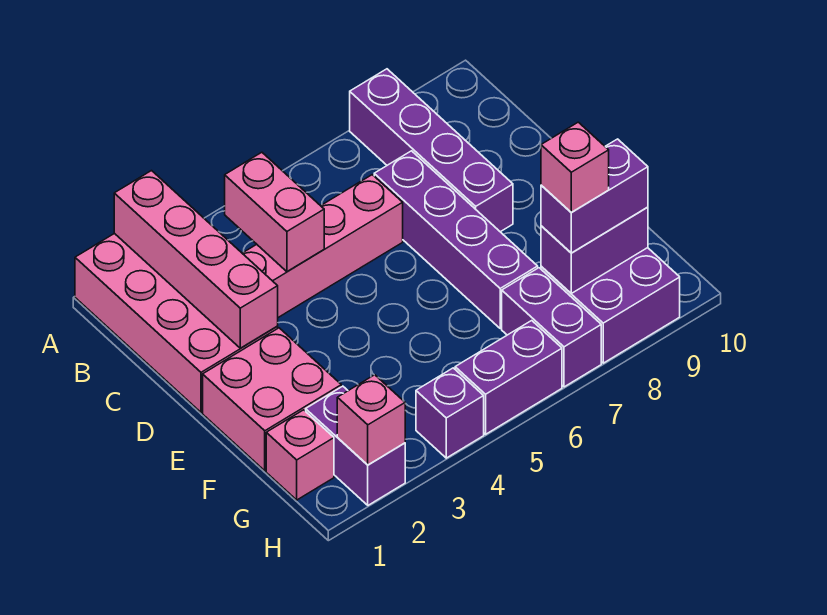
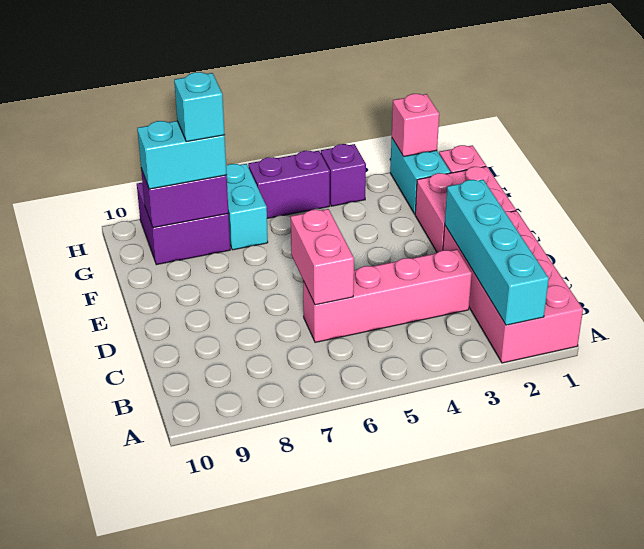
pink brick A2:D2 level 2 -> cyan brick A2:D2 level 2
purple brick A8:D8 level 1 -> none
pink brick B4:C4 level 2 -> pink brick C6:D6 level 2
purple brick C7:F7 level 1 -> none
purple brick G2:H2 level 1 -> cyan brick G2:H2 level 1
purple brick G7:H7 level 1 -> cyan brick G7:H7 level 1
purple brick G8:G9 level 3 -> cyan brick G8:G9 level 3
pink brick G8 level 4 -> cyan brick G8 level 4

